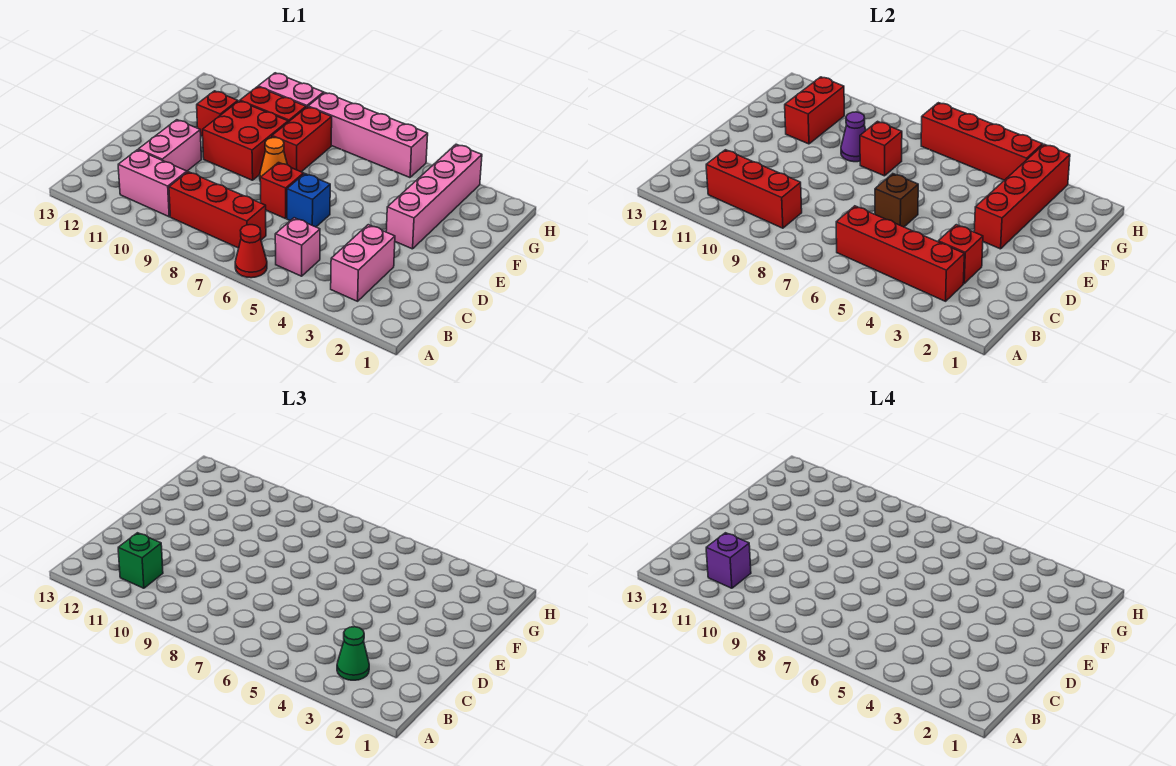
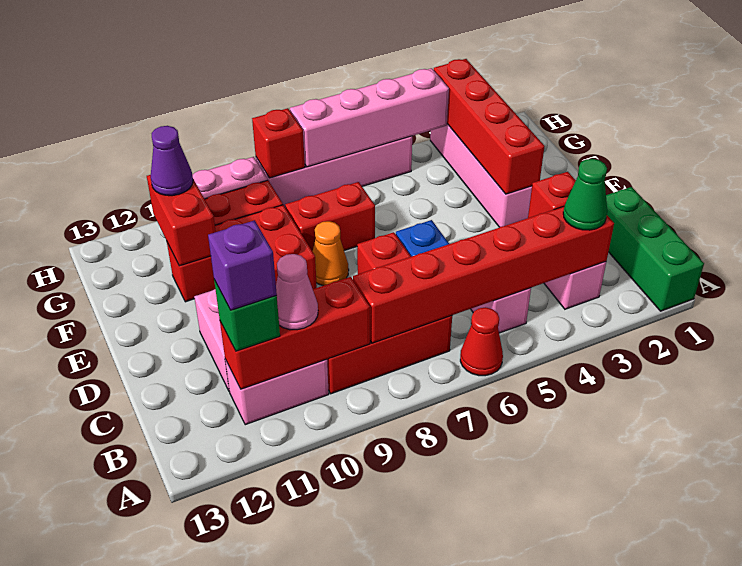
none -> green brick A1:C1 level 1
red brick B3:B6 level 2 -> red brick B3:B8 level 2
none -> pink cone B10 level 3
brown brick D6 level 2 -> none
red brick F8:G8 level 1 -> red brick F7:F8 level 1
red brick F8 level 2 -> red brick H8 level 2
purple cone F9 level 2 -> purple cone G11 level 3
red brick H4:H7 level 2 -> pink brick H4:H7 level 2

